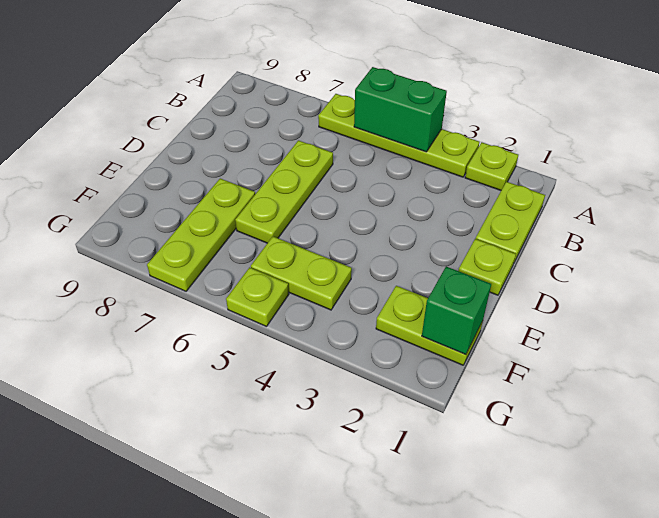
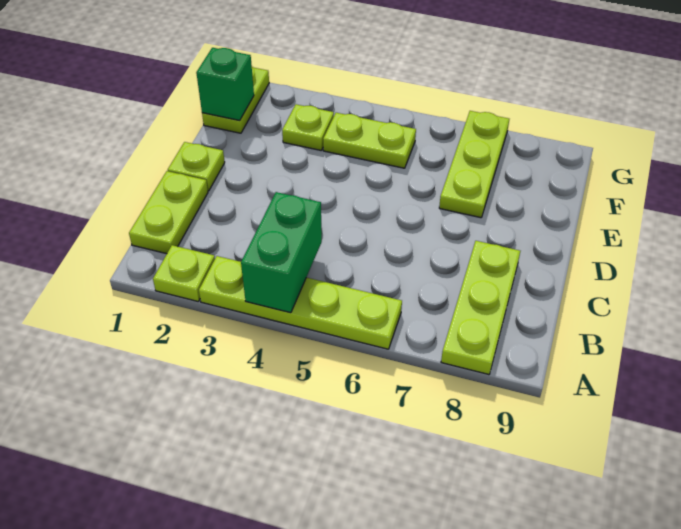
green brick A4:A5 level 2 -> green brick A4:B4 level 2
lime plate C6:E6 level 1 -> lime plate A8:C8 level 1
lime plate F1:F2 level 1 -> lime plate F1:G1 level 1
lime plate G5 level 1 -> lime plate F3 level 1

